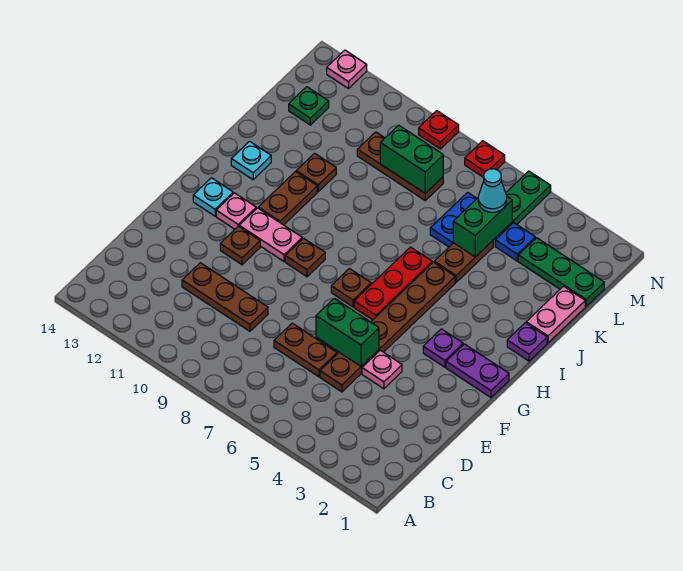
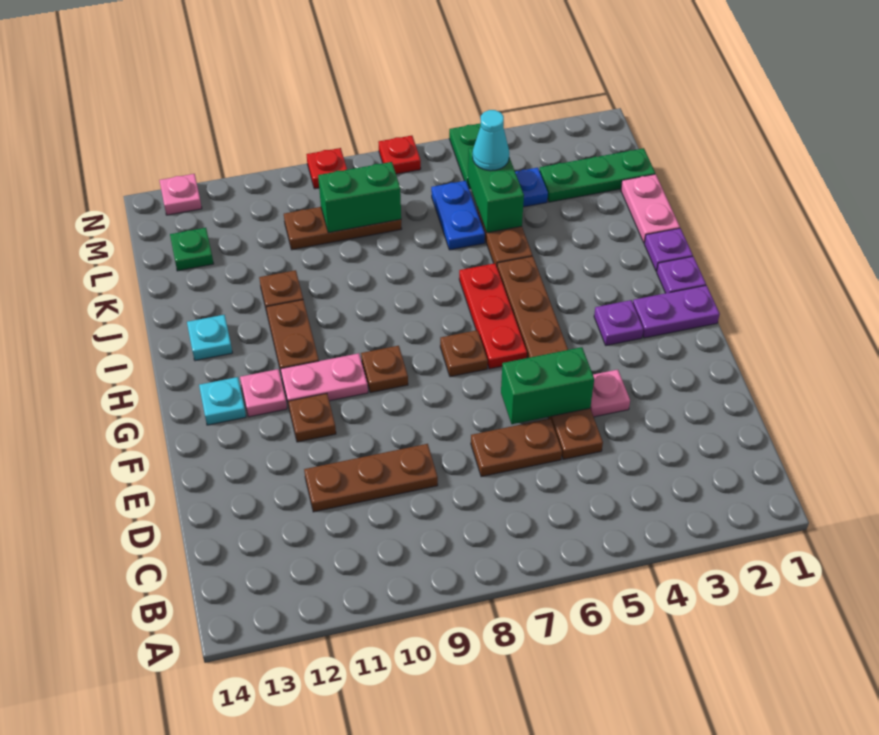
none -> purple plate H1 level 1

